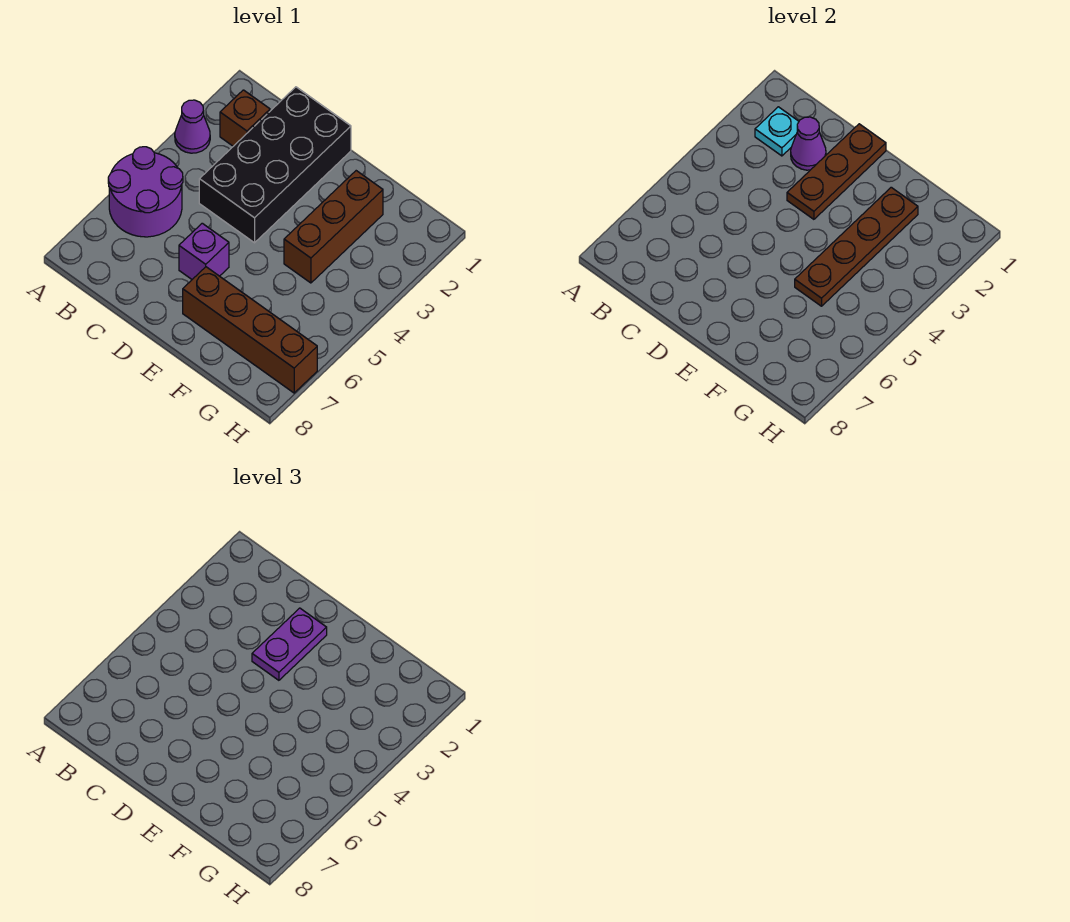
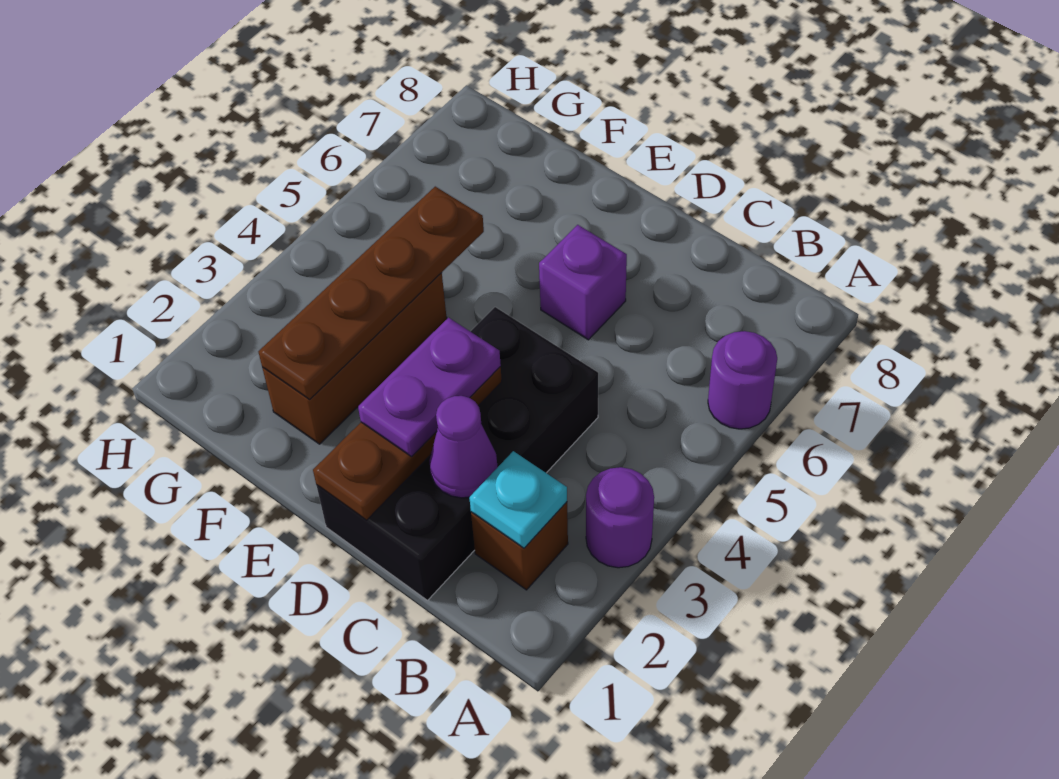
purple cone A3 level 1 -> purple round brick A3 level 1
purple round brick A5:B6 level 1 -> purple round brick A6 level 1
brown brick E7:H7 level 1 -> none

